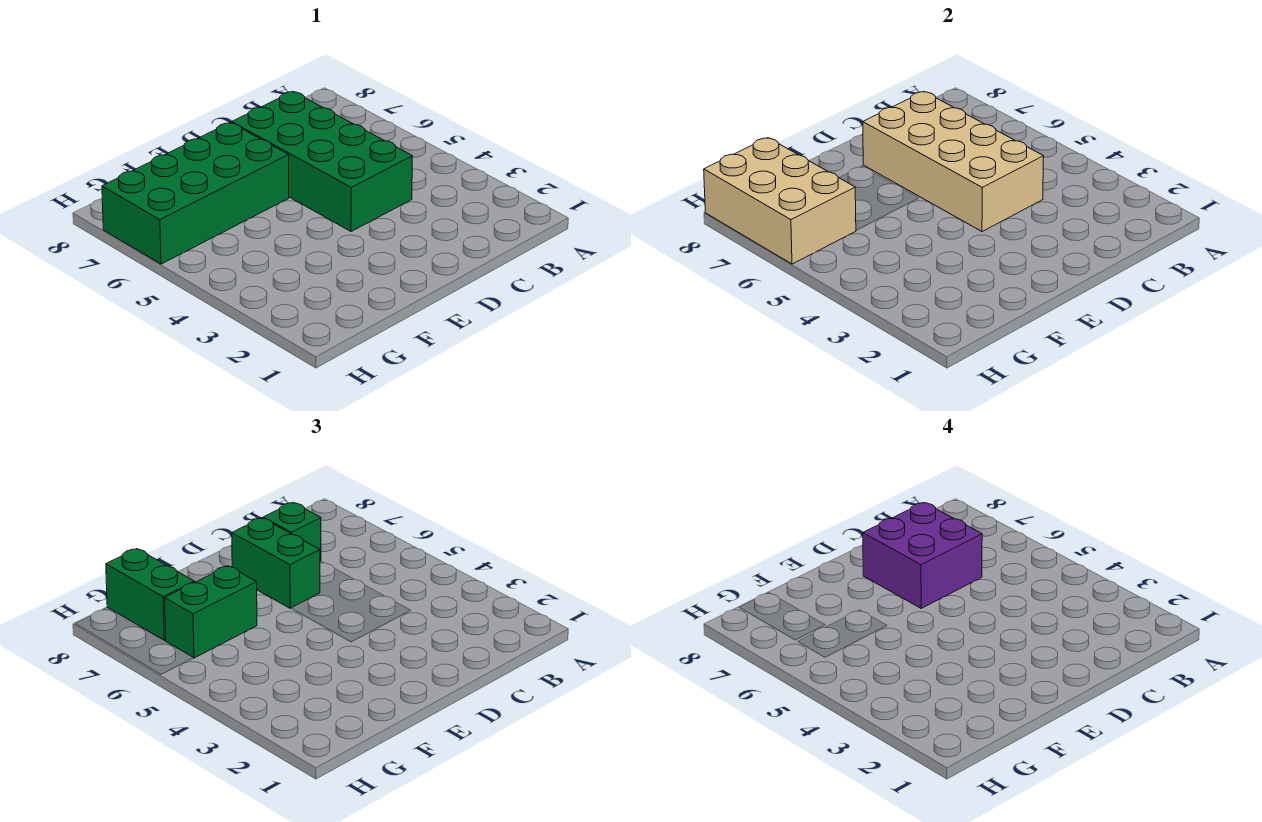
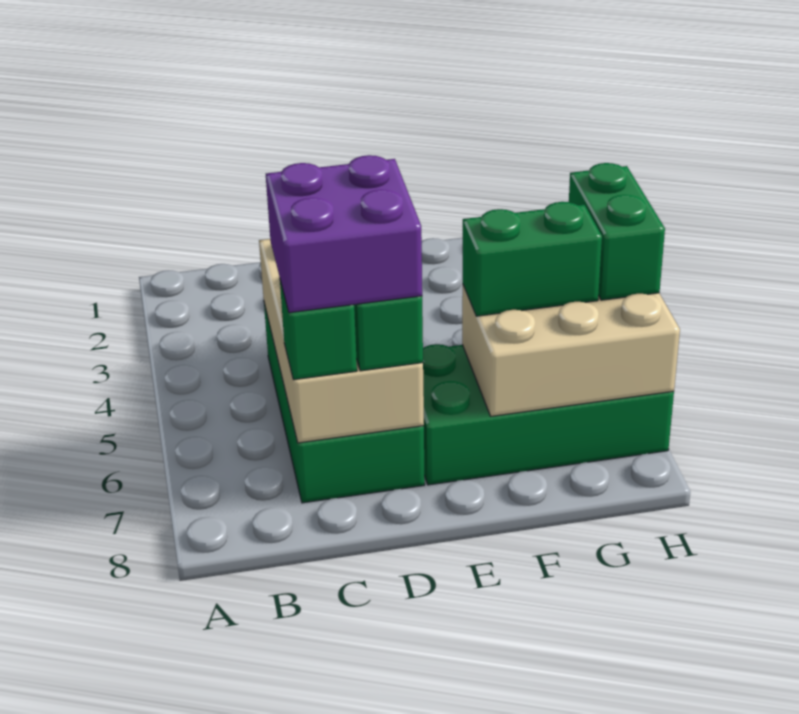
tan brick G6:H8 level 2 -> tan brick F6:H7 level 2
green brick G7:G8 level 3 -> green brick H5:H6 level 3

